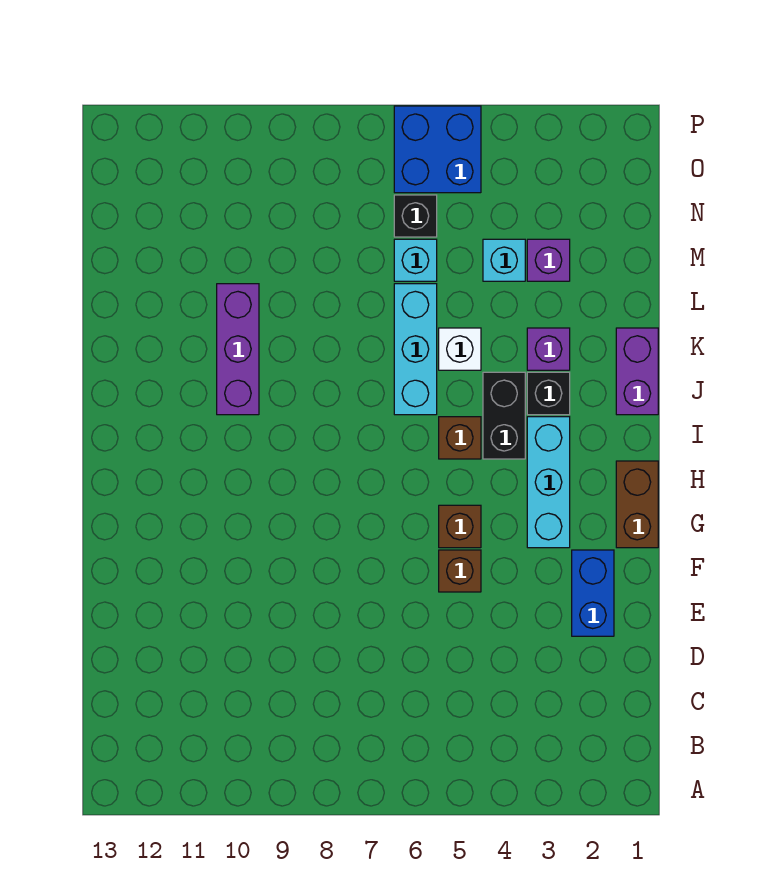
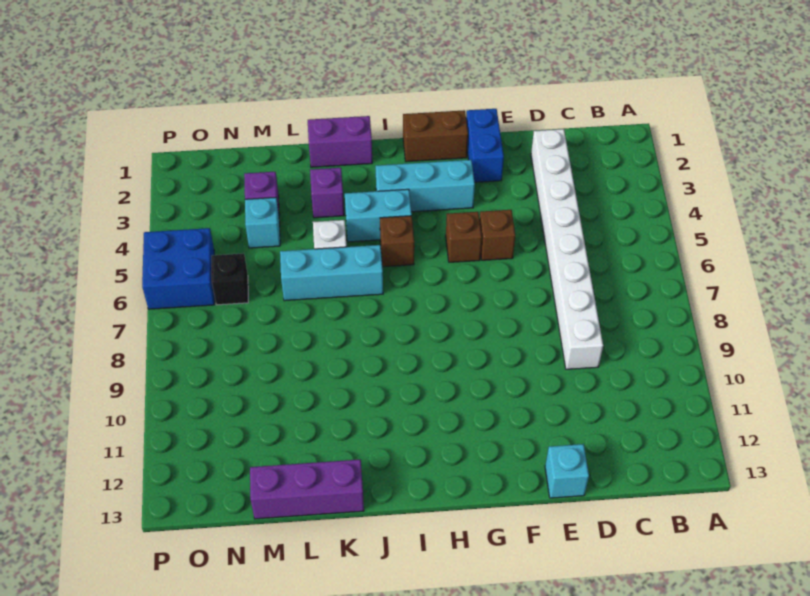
none -> white brick D2:D9 level 1
blue brick E2:F2 level 1 -> blue brick F1:F2 level 1
black brick I4:J4 level 1 -> cyan brick I4:J4 level 1
black brick J3 level 1 -> none
purple brick J10:L10 level 1 -> purple brick K13:M13 level 1
cyan brick M6 level 1 -> cyan brick E13 level 1

